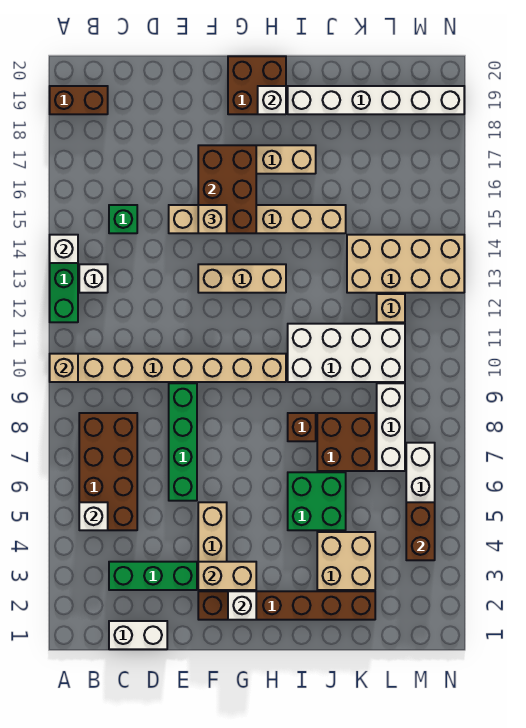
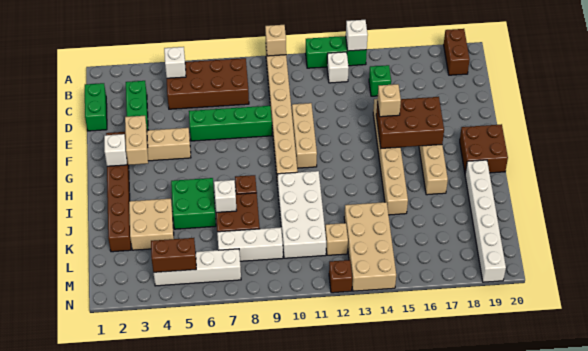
white brick C1:D1 level 1 -> green brick C1:D1 level 1
tan brick F13:H13 level 1 -> tan brick E11:G11 level 1
white brick H19 level 2 -> white brick J7 level 2
none -> brown brick N12 level 1

